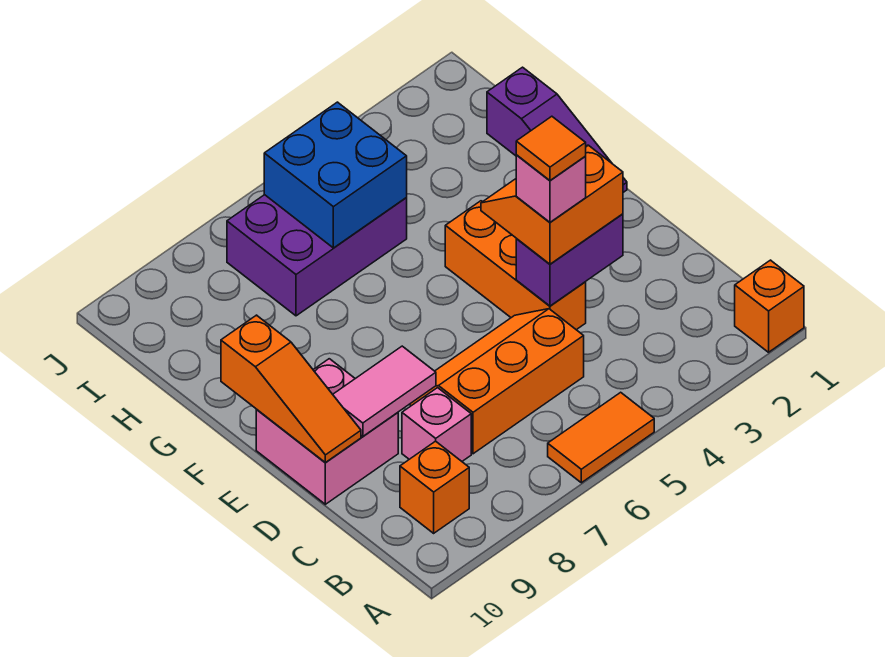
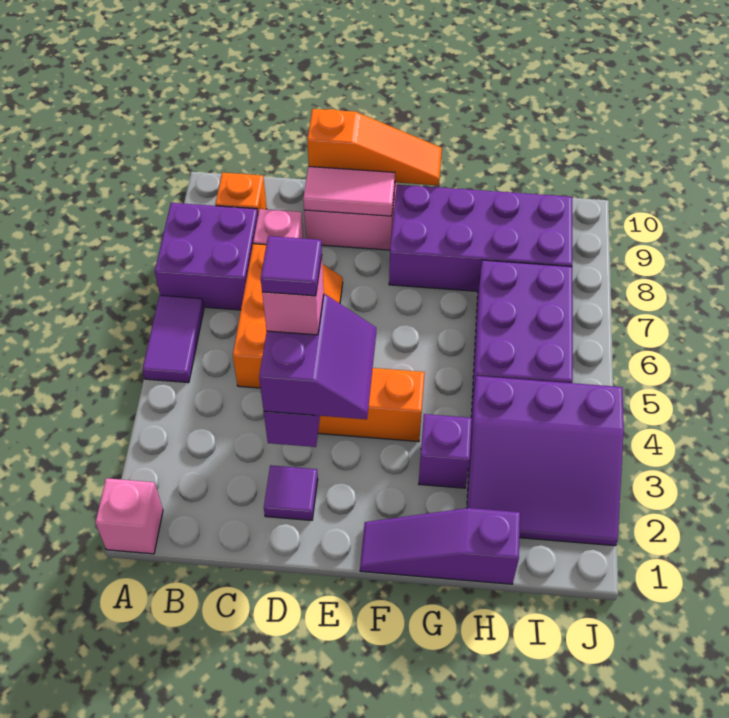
orange brick A1 level 1 -> pink brick A1 level 1
orange tile A5:A6 level 1 -> purple tile A5:A6 level 1
none -> purple brick A7:B8 level 1
none -> purple tile D2 level 1
orange slope D3:E4 level 3 top D -> purple slope D3:E4 level 3 top D
orange tile D4 level 5 -> purple tile D4 level 5
pink tile D8:D9 level 2 -> pink tile D9:E9 level 2
orange slope D10:F10 level 2 top F -> orange slope D10:F10 level 2 top D
none -> purple brick F8:I9 level 1
none -> purple brick G3 level 1
none -> purple slope H2:J4 level 1 top 4
blue brick H5:I6 level 2 -> none

